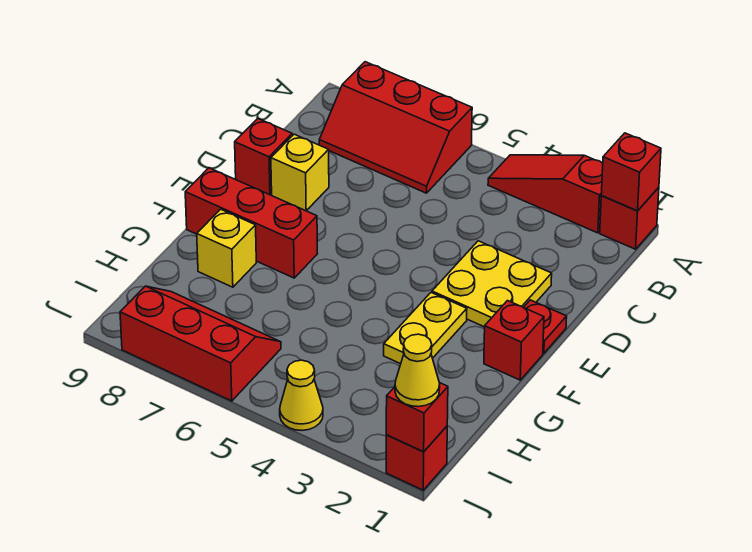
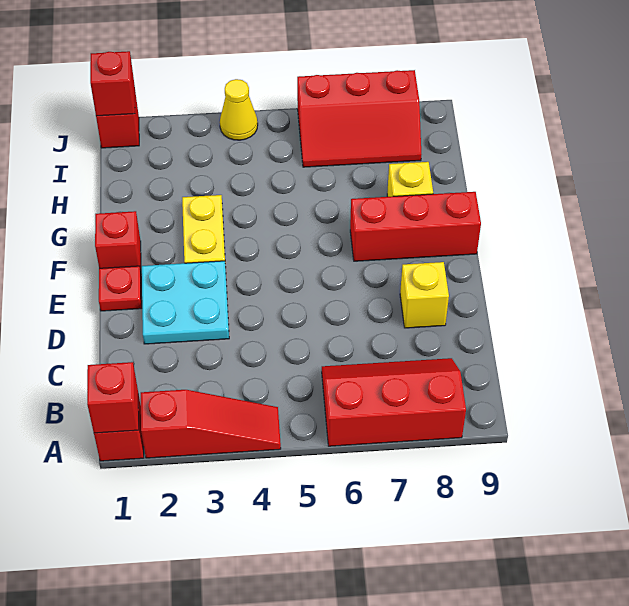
yellow plate D2:E3 level 1 -> cyan plate D2:E3 level 1
red brick D9 level 1 -> none
yellow cone J1 level 3 -> none

